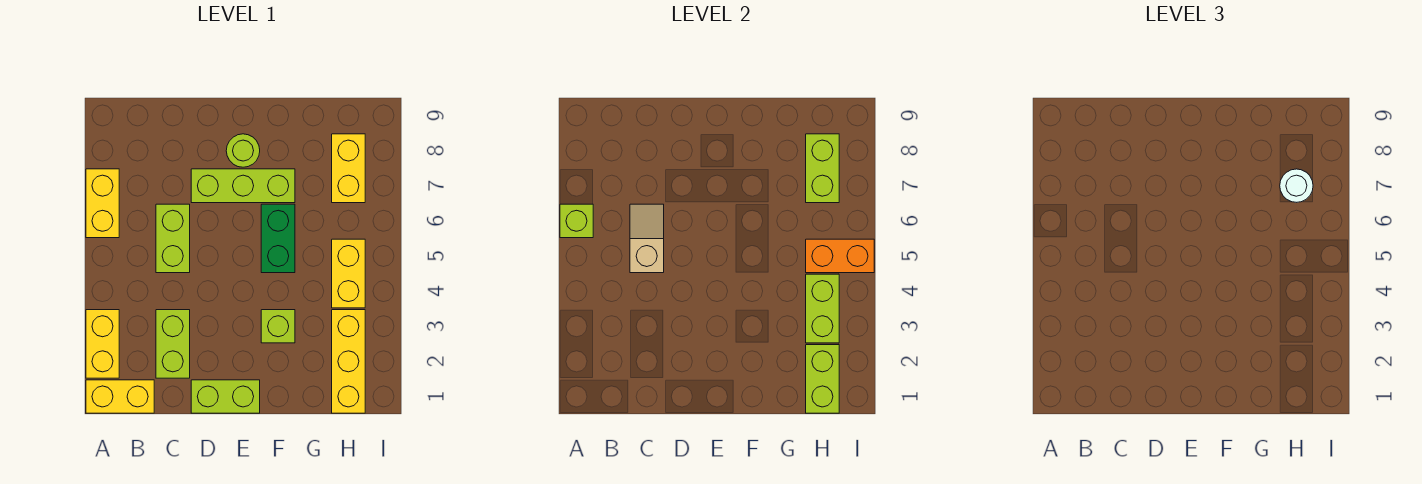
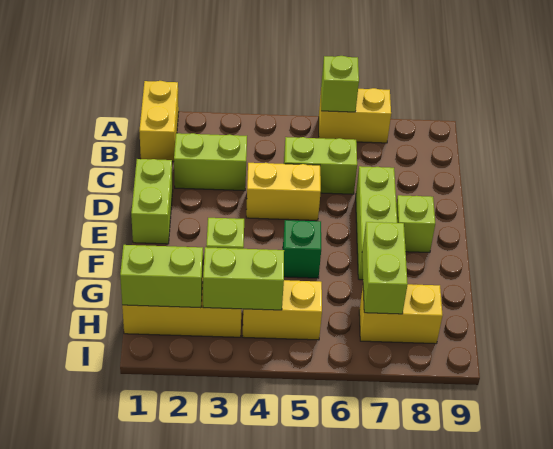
yellow brick A2:A3 level 1 -> yellow brick D4:D5 level 1
tan slope C5:C6 level 2 top 5 -> none
lime round brick E8 level 1 -> lime brick E8 level 1
green brick F5:F6 level 1 -> green brick F5 level 1
orange brick H5:I5 level 2 -> none
lime brick H7:H8 level 2 -> lime brick G7:H7 level 2
white round brick H7 level 3 -> none

